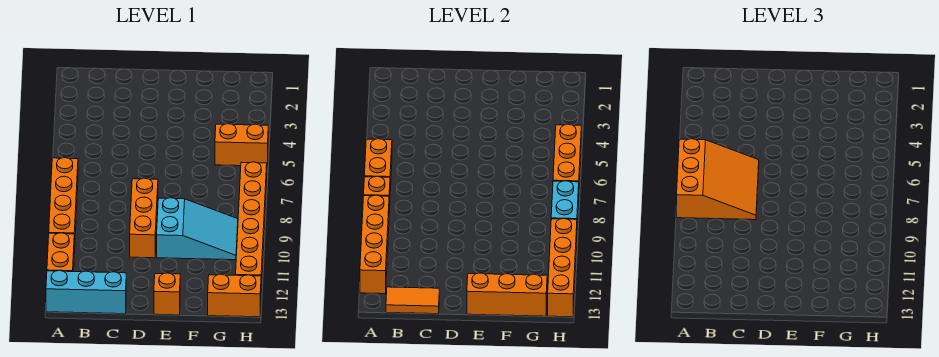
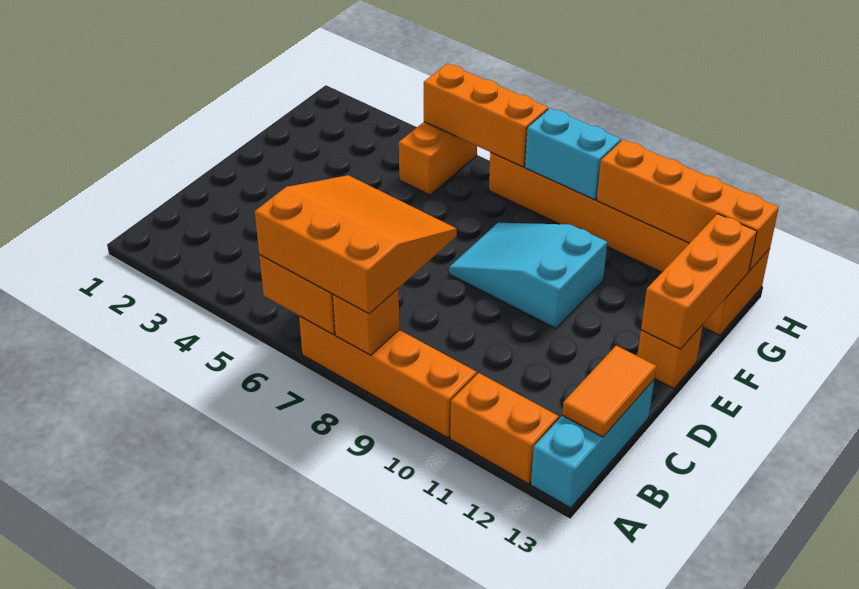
orange brick A9:A12 level 2 -> none
orange brick D8:D10 level 1 -> none
cyan slope E9:G10 level 1 top E -> cyan slope E8:F10 level 1 top 10

